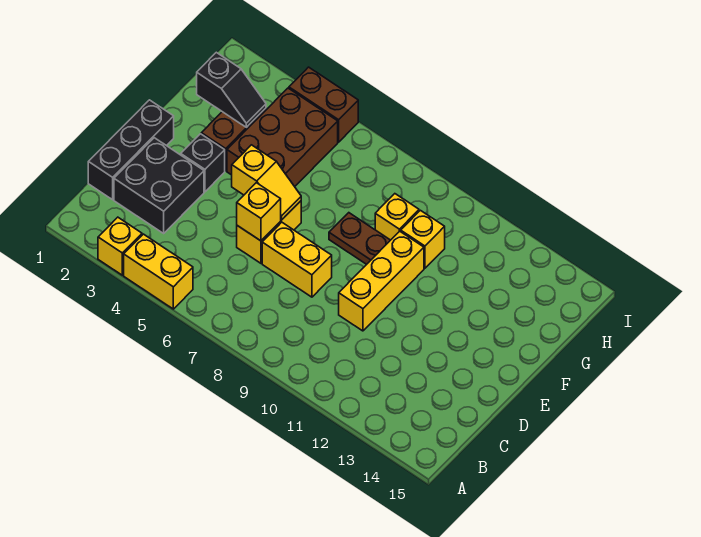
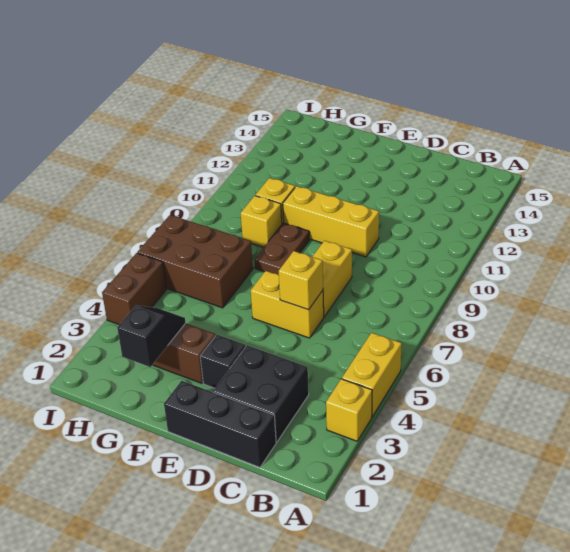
yellow slope E5:E6 level 2 top 5 -> none
brown brick F4:H5 level 1 -> brown brick G6:I7 level 1

